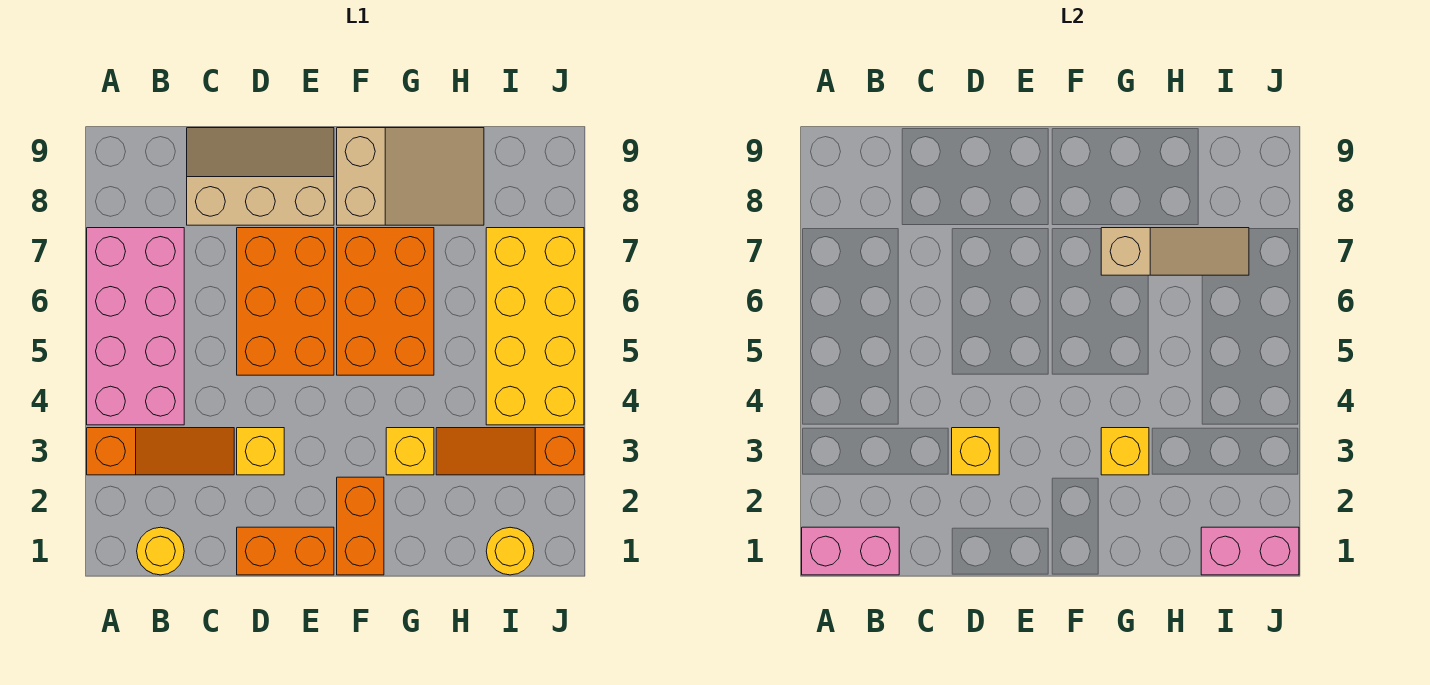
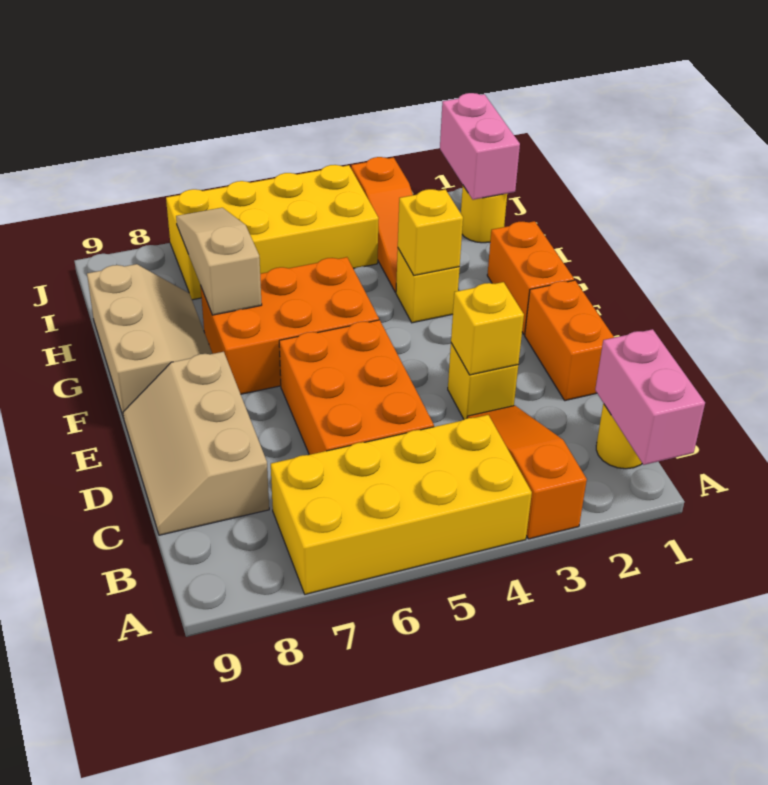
pink brick A4:B7 level 1 -> yellow brick A4:B7 level 1
orange brick D5:E7 level 1 -> orange brick C5:E6 level 1
orange brick F1:F2 level 1 -> orange brick F1:G1 level 1
tan slope F8:H9 level 1 top F -> tan slope F8:H9 level 1 top 9

